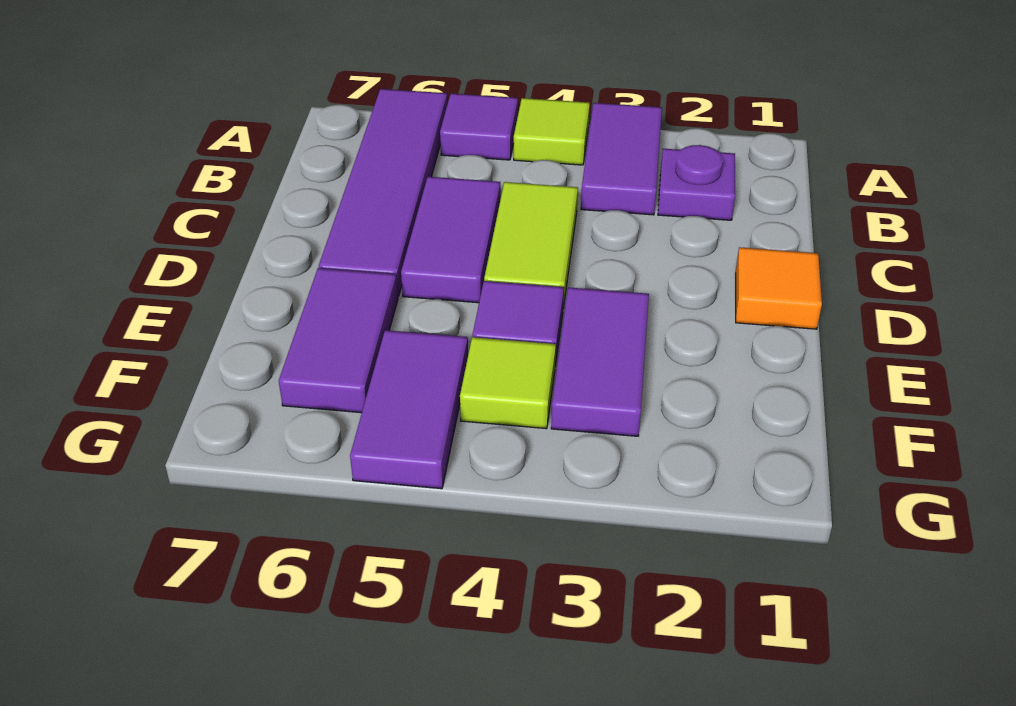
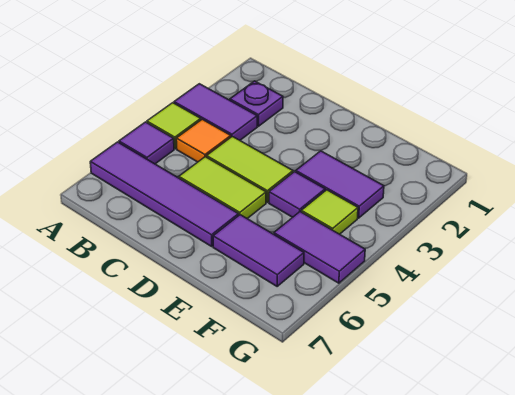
purple tile C5:D5 level 1 -> lime tile C5:D5 level 1
orange tile D1 level 1 -> orange tile B4 level 1

